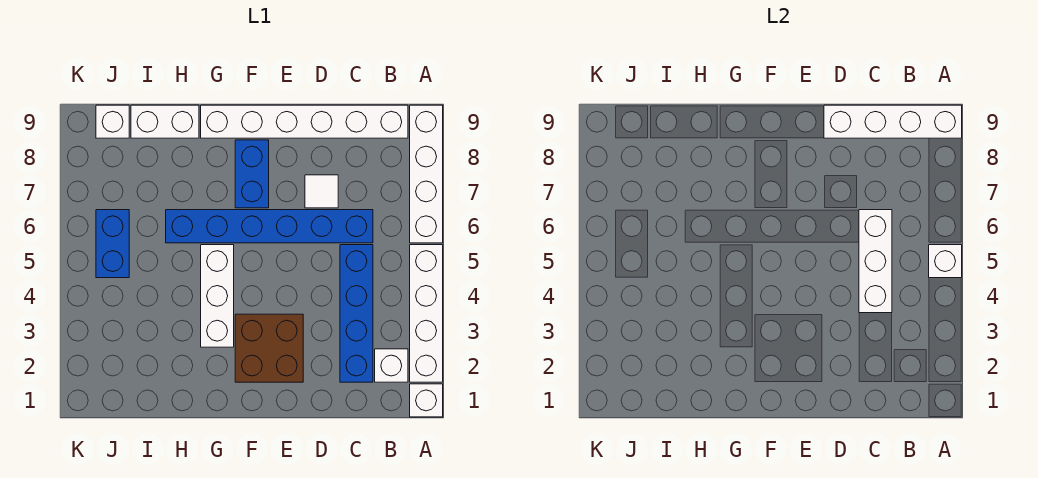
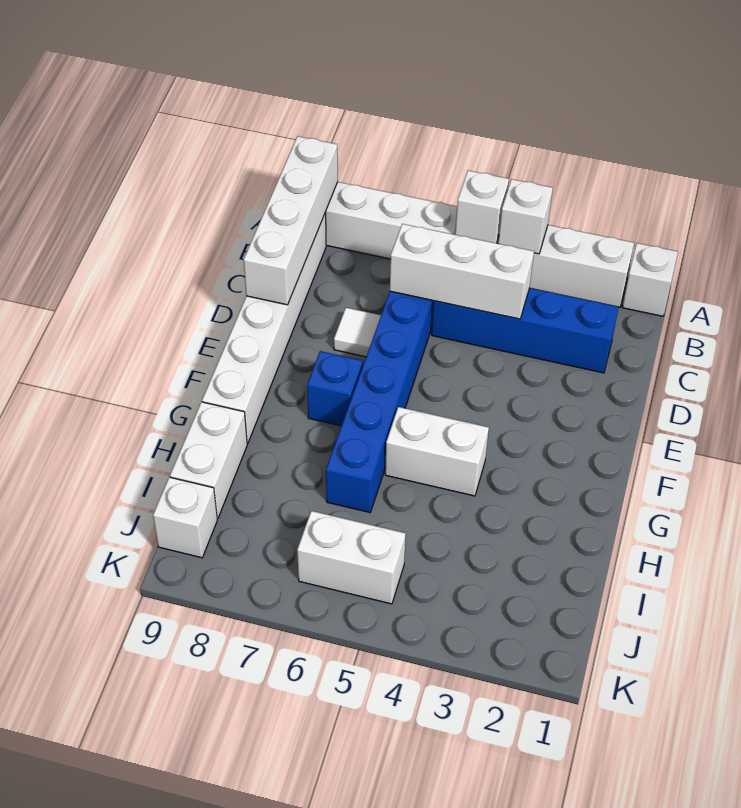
white brick B2 level 1 -> white brick A4 level 2
brown brick E2:F3 level 1 -> none
blue brick F7:F8 level 1 -> blue brick F7 level 1
white brick G3:G5 level 1 -> white brick G4:G5 level 1
blue brick J5:J6 level 1 -> white brick J5:J6 level 1

